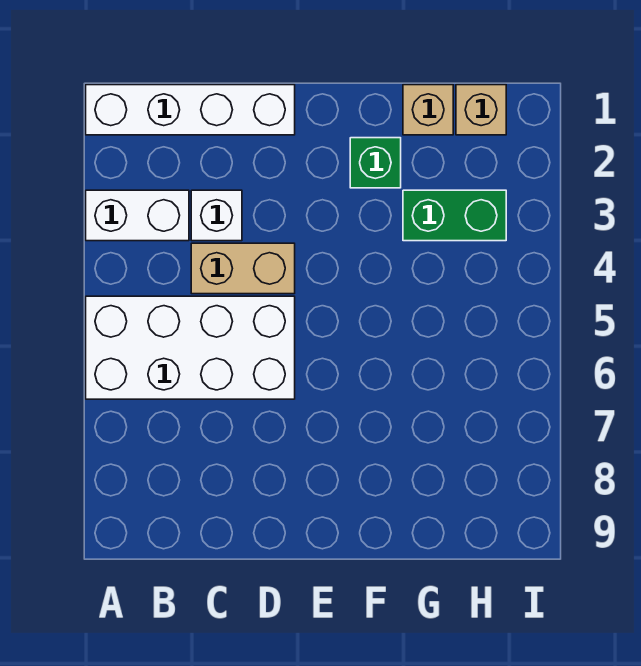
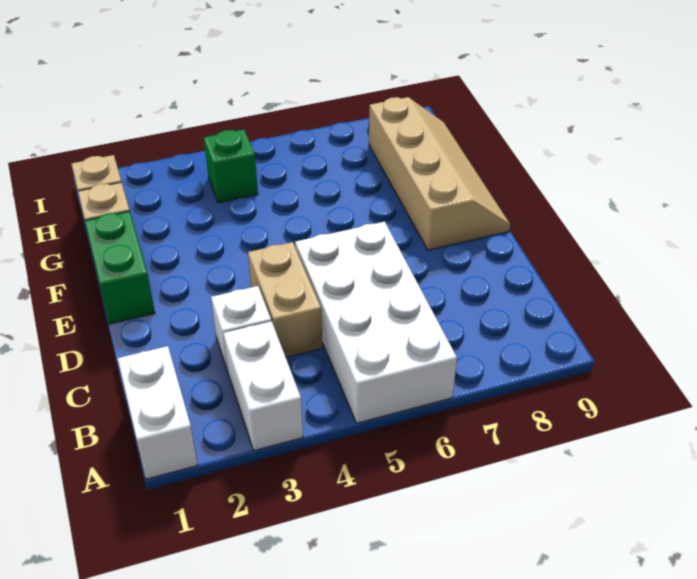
white brick A1:D1 level 1 -> white brick A1:B1 level 1
none -> tan slope E8:H9 level 1 top 8
green brick F2 level 1 -> green brick H4 level 1
green brick G3:H3 level 1 -> green brick E1:F1 level 1

